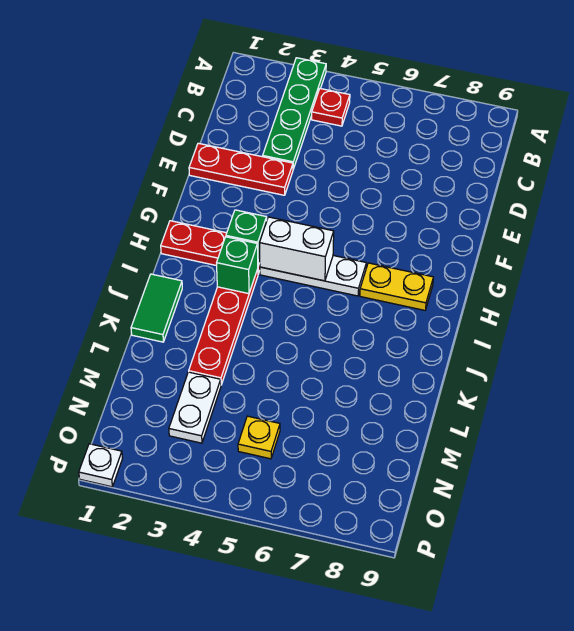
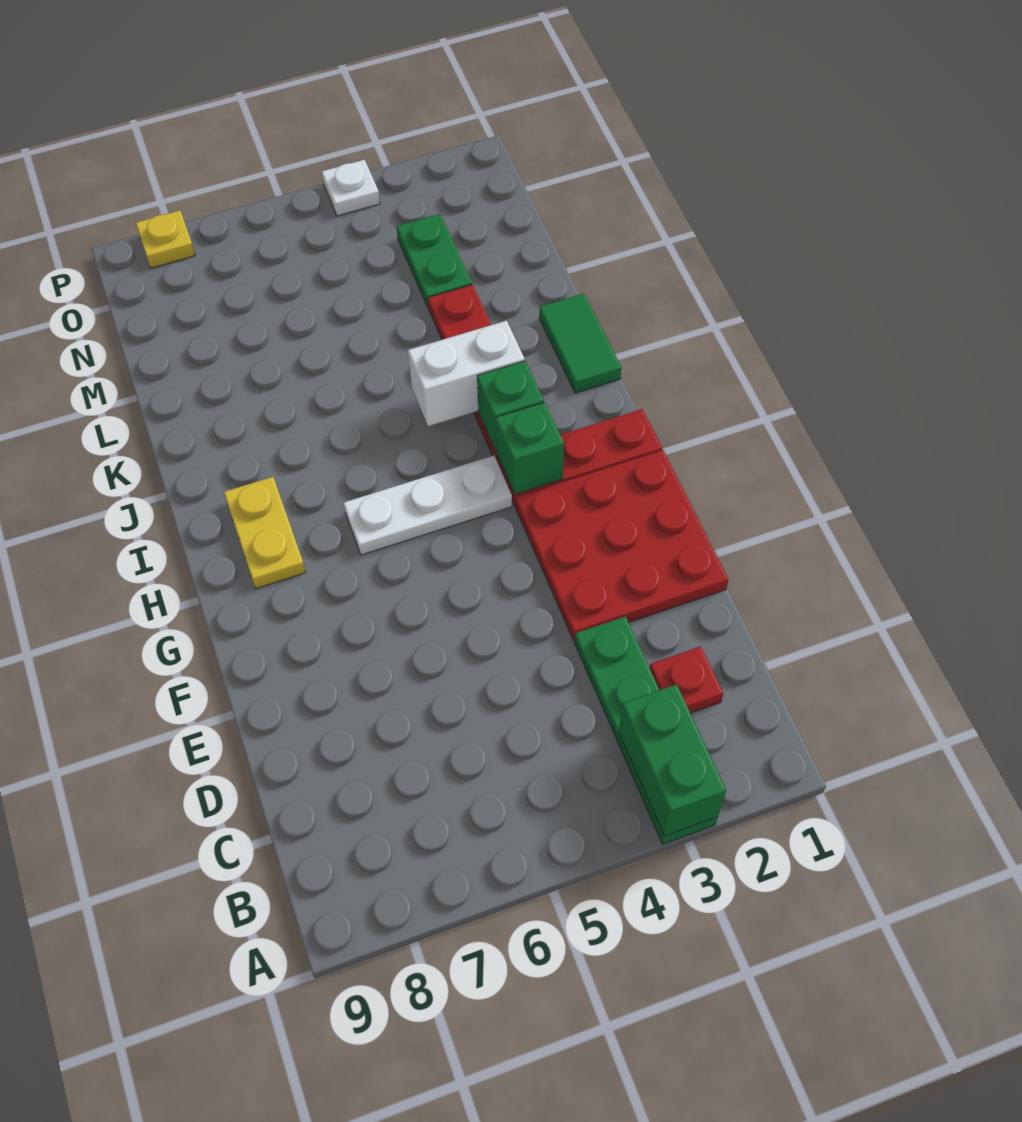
none -> green brick A3:B3 level 2
red plate B4 level 1 -> red plate C2 level 1
red plate E1:E3 level 1 -> red plate E1:G3 level 1
white brick H4:H5 level 2 -> white brick J3:J4 level 2
yellow plate H7:H8 level 1 -> yellow plate H8:I8 level 1
white plate M3:N3 level 1 -> green plate M3:N3 level 1
yellow plate N5 level 1 -> yellow plate P8 level 1
white plate P1 level 1 -> white plate P4 level 1

